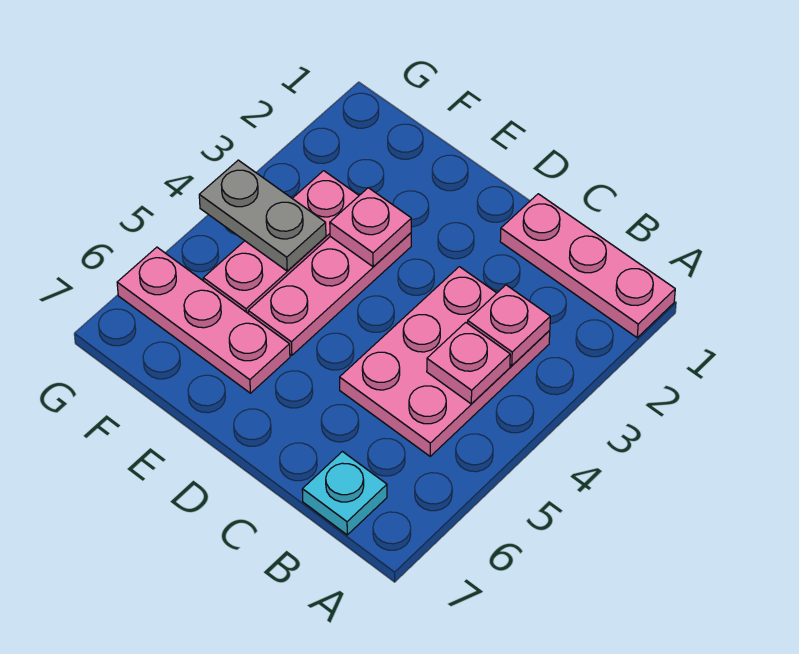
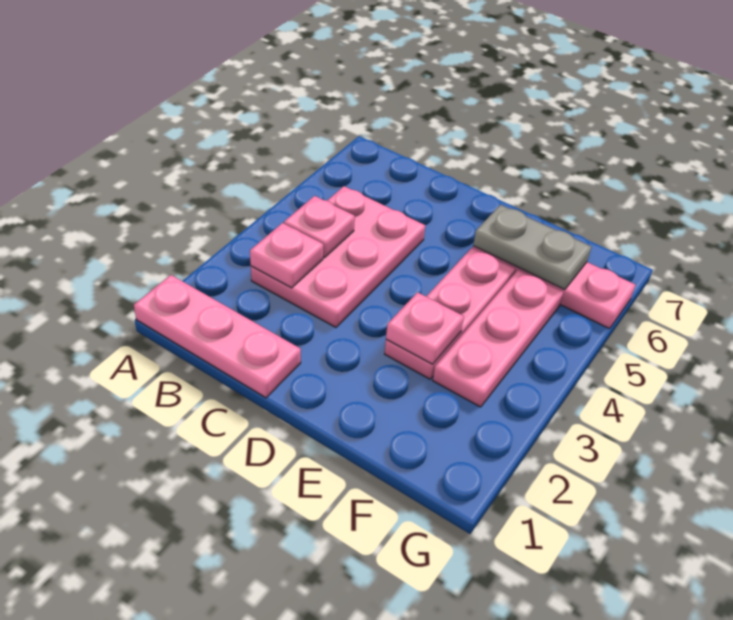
cyan plate B7 level 1 -> none
grey plate F4:G4 level 2 -> grey plate E6:F6 level 2

